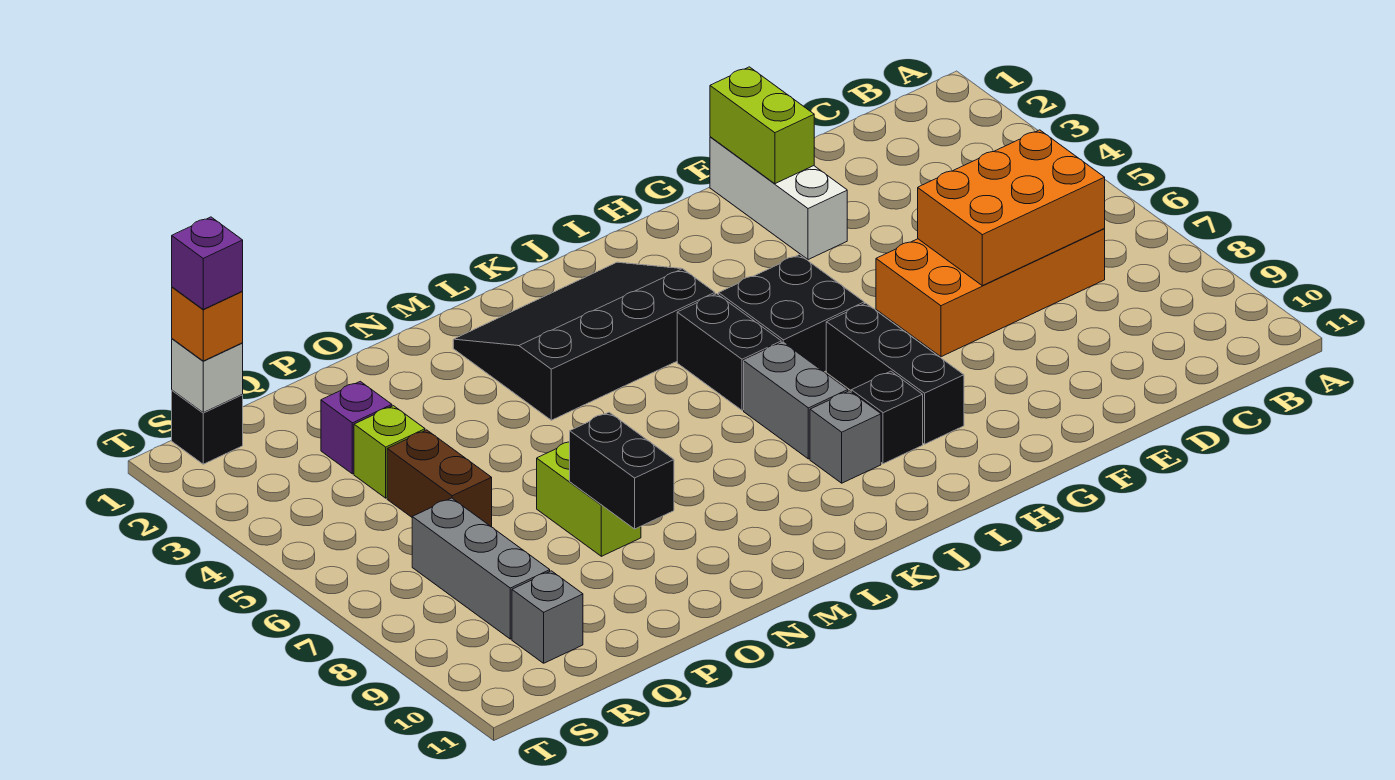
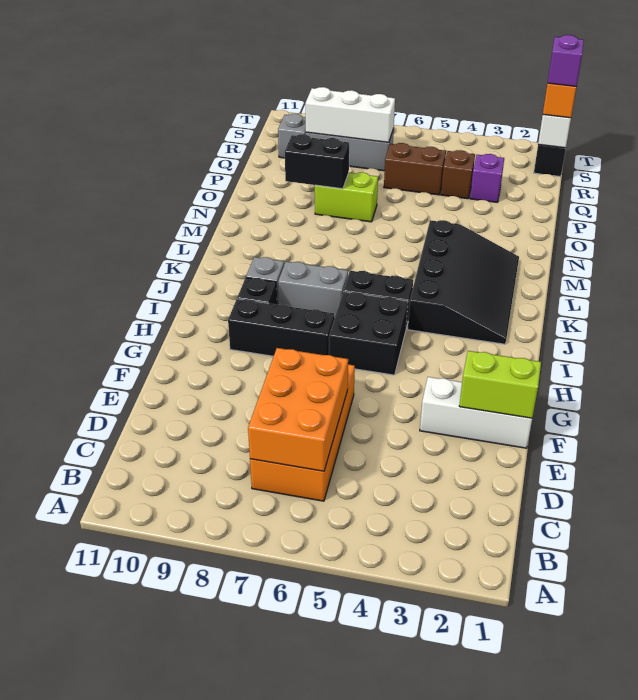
lime brick Q4 level 1 -> brown brick Q4 level 1
none -> white brick R7:R9 level 2

